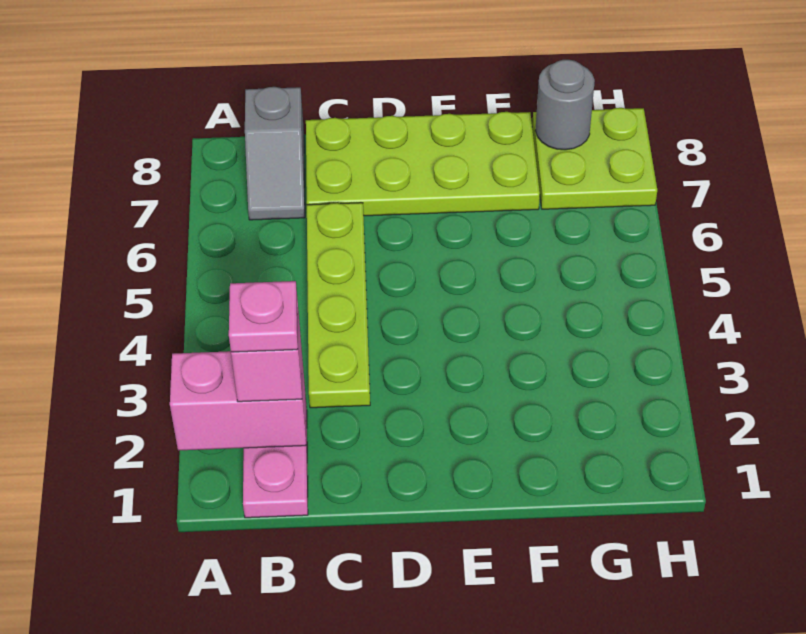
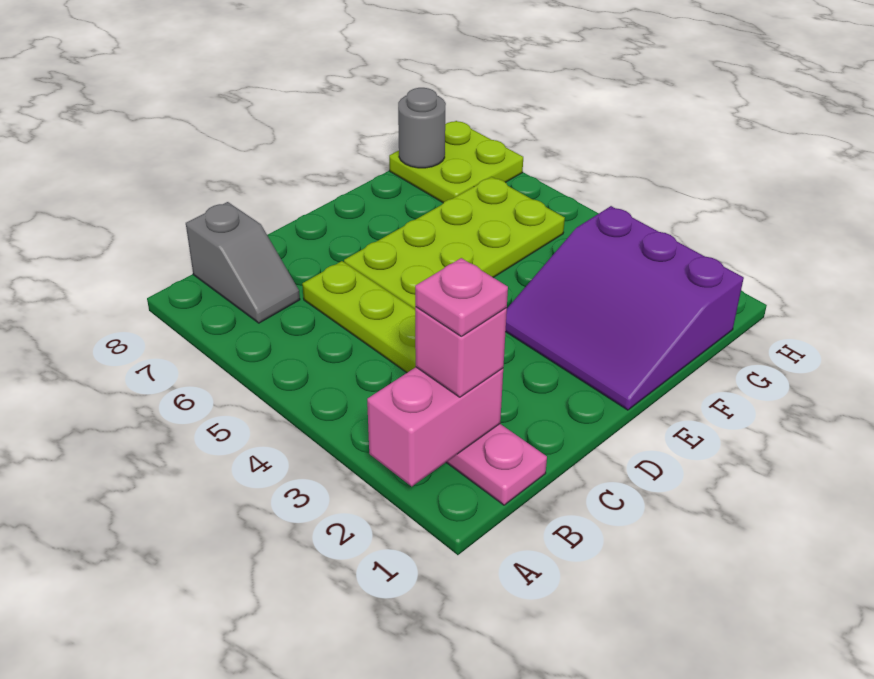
lime plate C7:F8 level 1 -> lime plate D5:G6 level 1
none -> purple slope E1:G3 level 1 top G

